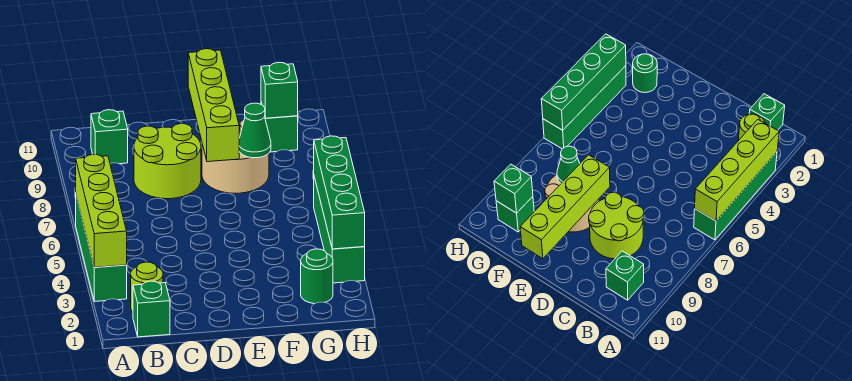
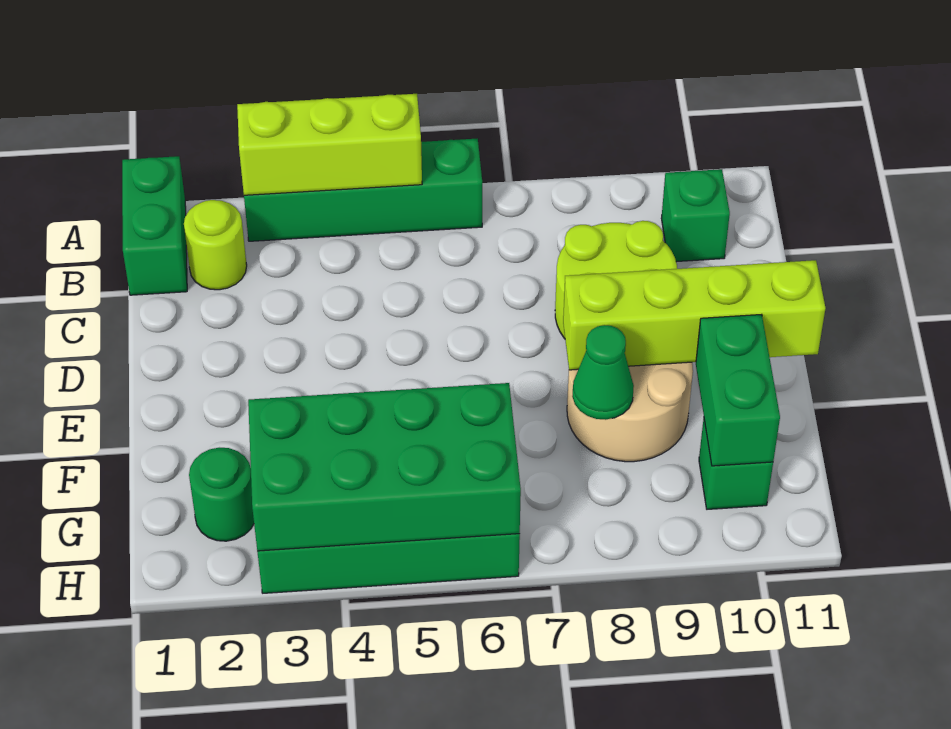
lime brick A3:A6 level 2 -> lime brick A3:A5 level 2
green brick B1 level 1 -> green brick A1:B1 level 1
green brick G10 level 2 -> green brick F10:G10 level 2
green brick H3:H6 level 2 -> green brick G3:H6 level 2

